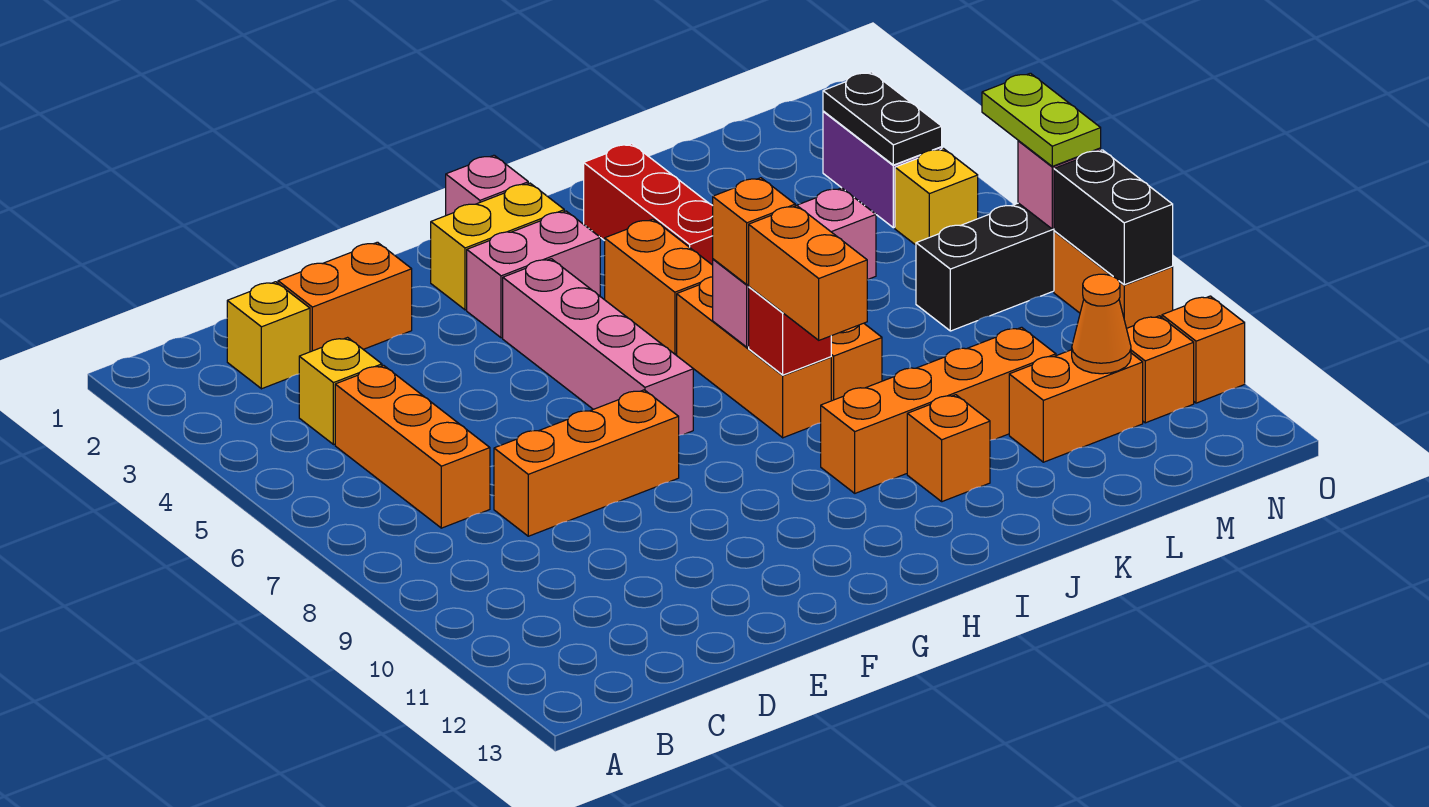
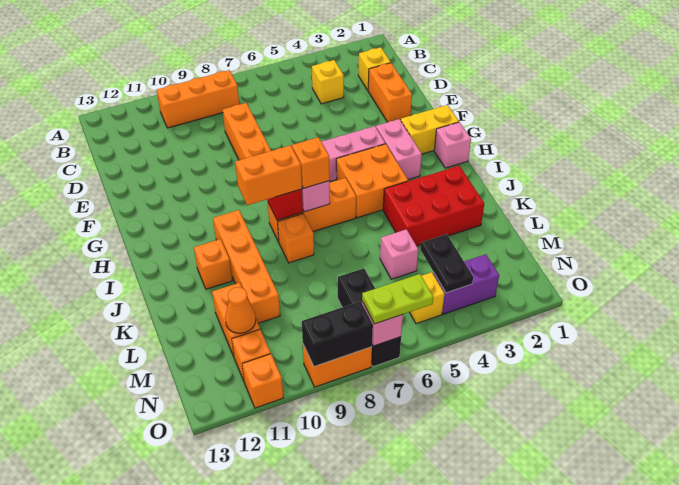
orange brick C5:C7 level 1 -> orange brick B8:B10 level 1
yellow brick G2:H2 level 1 -> yellow brick G1:G2 level 1
orange brick I4:I5 level 1 -> orange brick H4:I5 level 1
red brick J2:J4 level 1 -> red brick J2:K4 level 1
black plate N3:N4 level 2 -> black plate M4:N4 level 2

